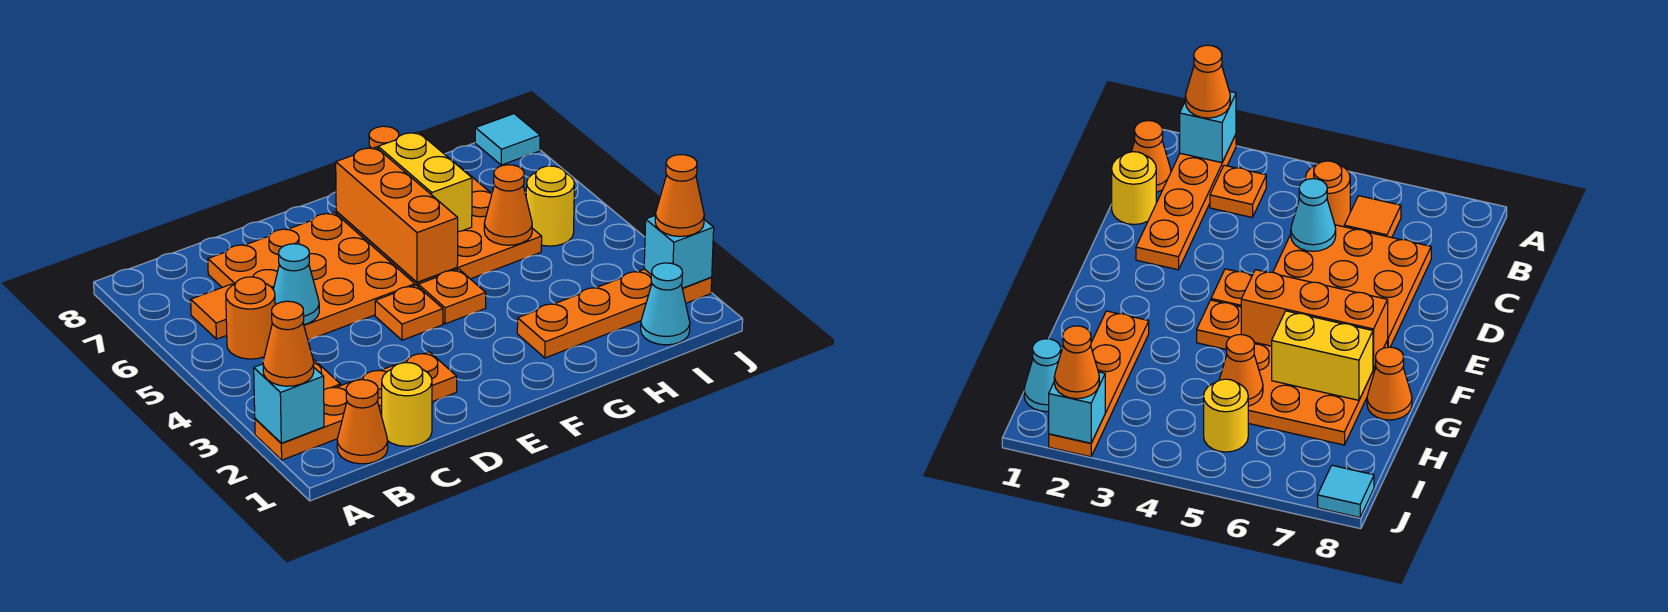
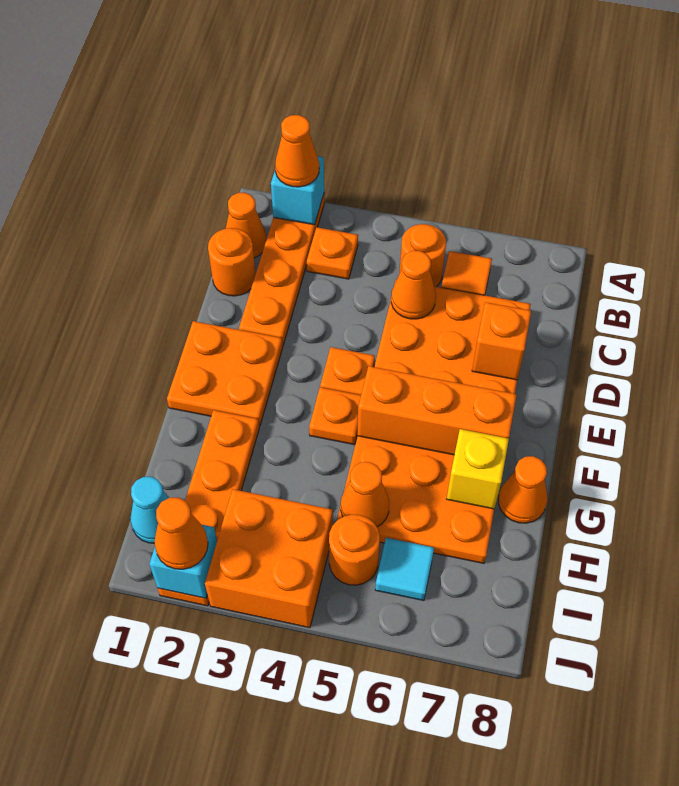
yellow round brick C1 level 1 -> orange round brick C1 level 1
cyan cone C5 level 2 -> orange cone C5 level 2
none -> orange brick D7 level 2
none -> orange plate E1:F2 level 1
yellow brick G6:G7 level 2 -> yellow brick G7 level 2
none -> orange brick I3:J4 level 1
yellow round brick I5 level 1 -> orange round brick I5 level 1
cyan tile J8 level 1 -> cyan tile I6 level 1

